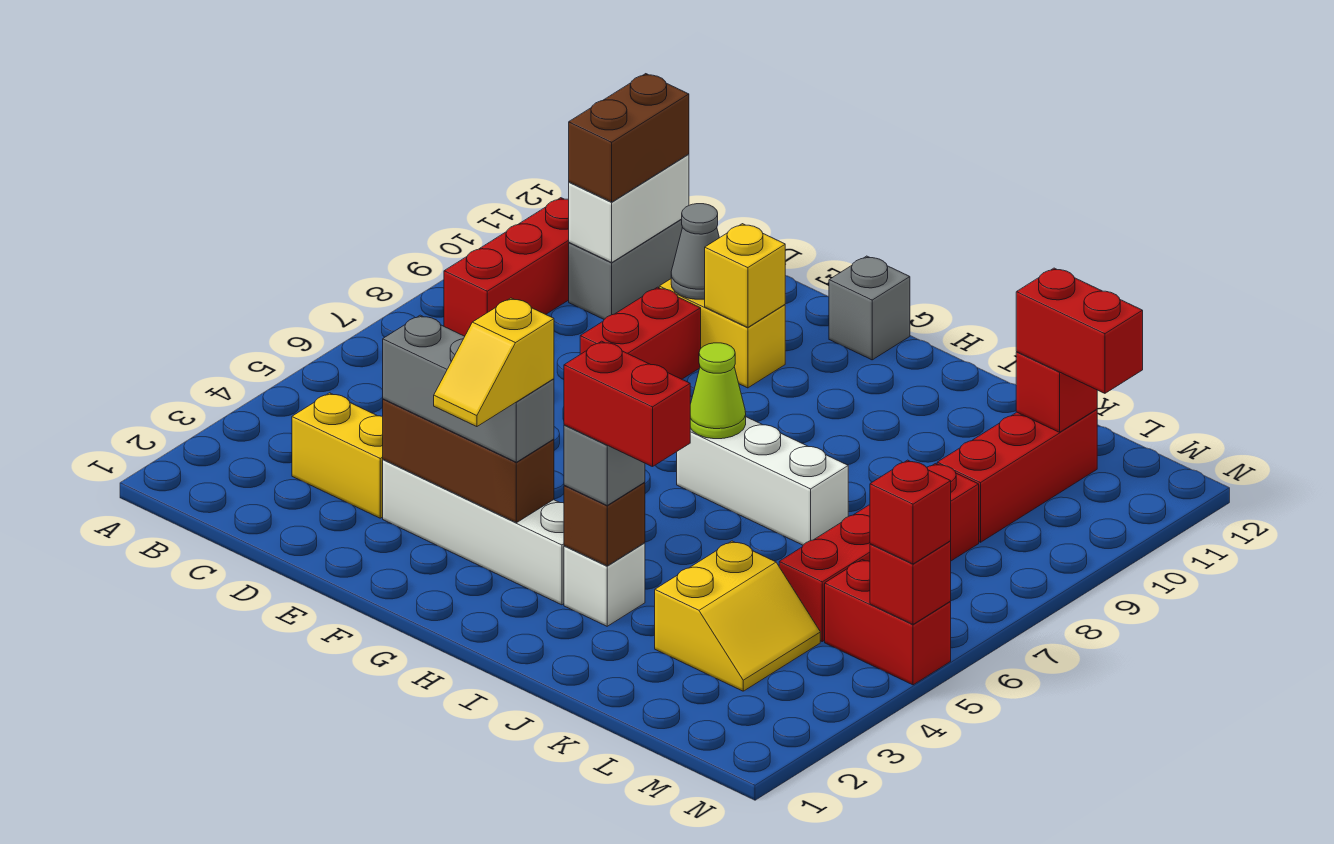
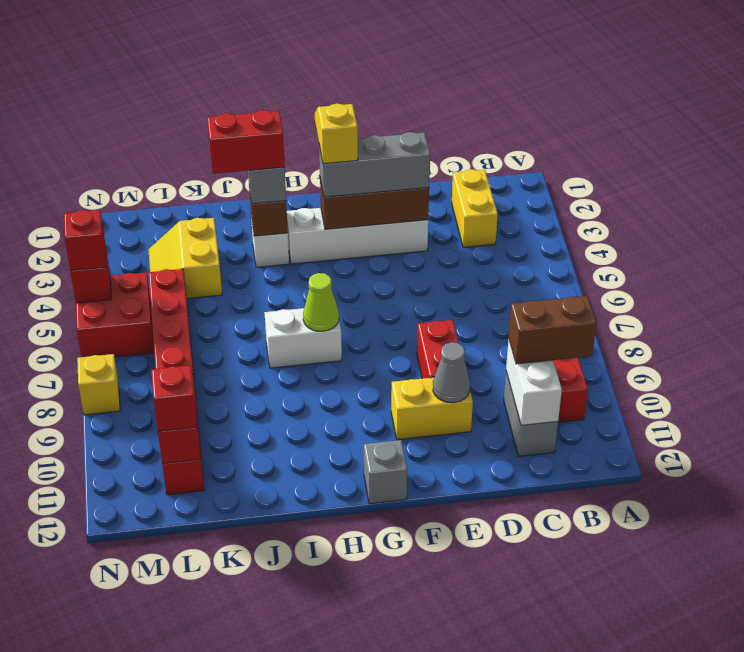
yellow brick C3:D3 level 1 -> yellow brick C2:C3 level 1
brown brick C10:C11 level 3 -> brown brick B10:C10 level 3
yellow brick F10 level 2 -> yellow brick N8 level 1
white brick H7:J7 level 1 -> white brick H7:I7 level 1
red brick L11:M11 level 3 -> red brick L11 level 3
red brick M5:N5 level 1 -> red brick M5:N6 level 1

